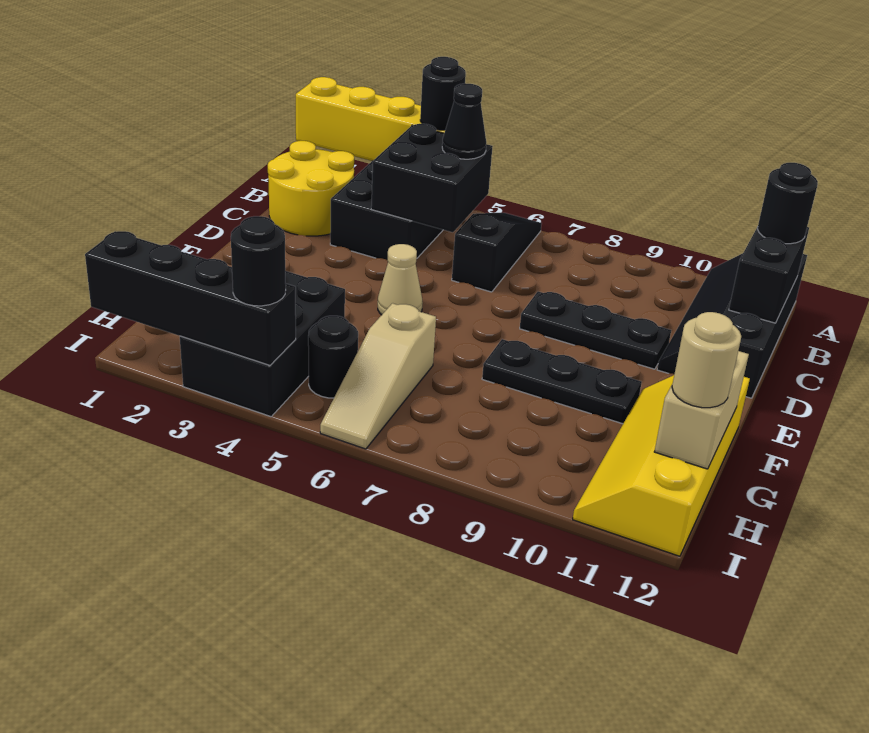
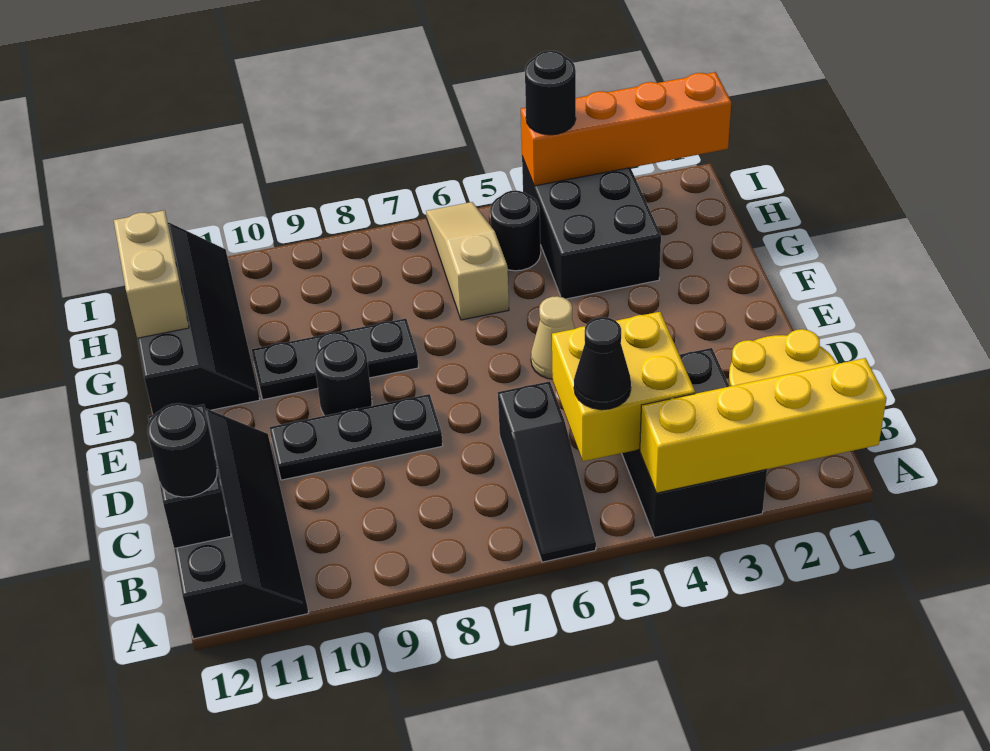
black round brick A4 level 3 -> black round brick E9 level 1
black brick B4:C5 level 2 -> yellow brick B4:C5 level 2
yellow slope F11:I12 level 1 top 12 -> black slope F11:I12 level 1 top 12
tan round brick H12 level 3 -> none
black brick I1:I4 level 2 -> orange brick I1:I4 level 2

